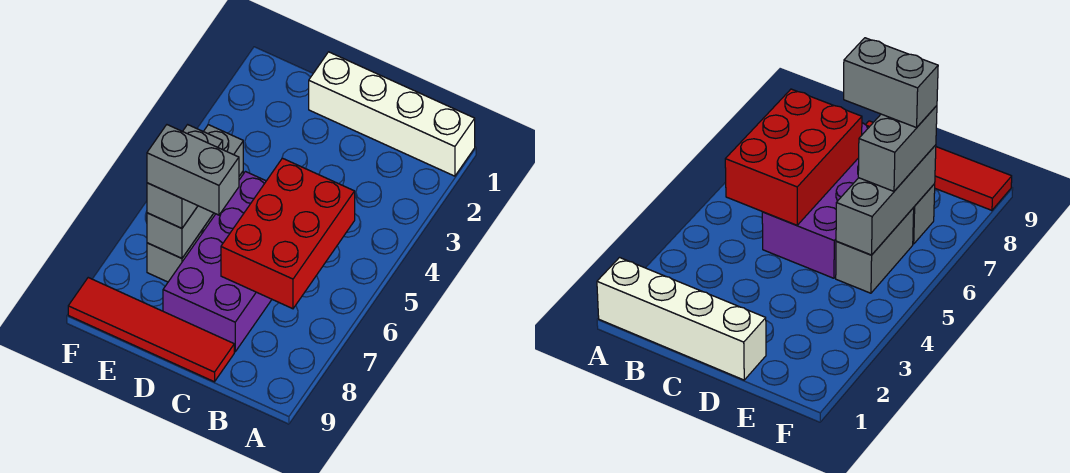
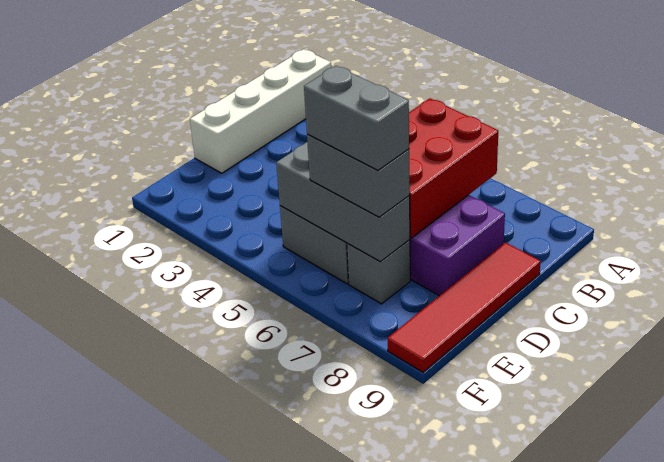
red brick B5:C7 level 2 -> red brick B6:D7 level 2
grey brick D7:E7 level 4 -> grey brick E6:E7 level 4

